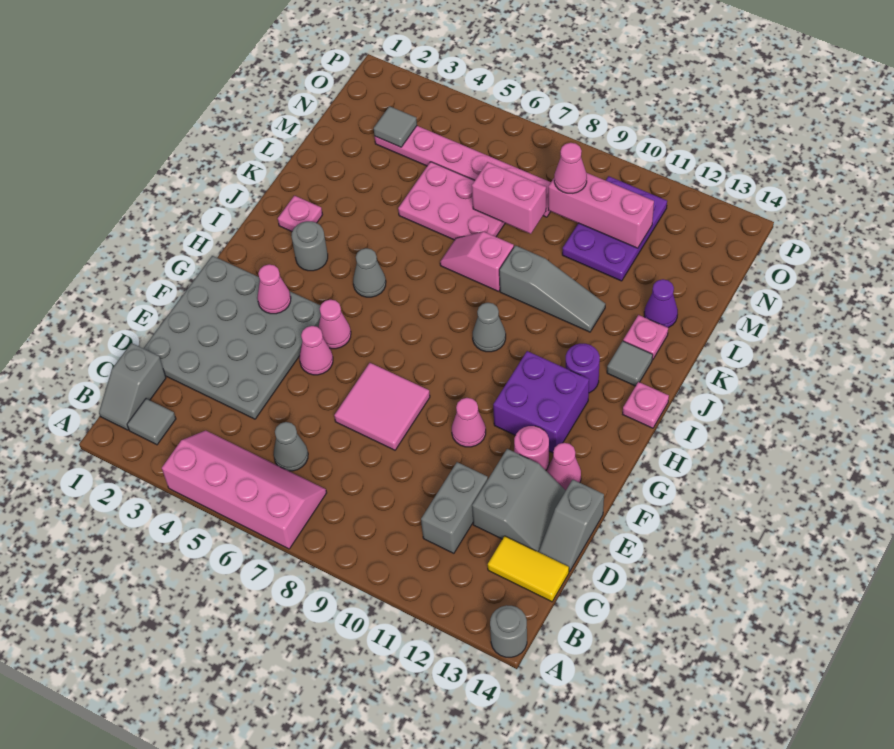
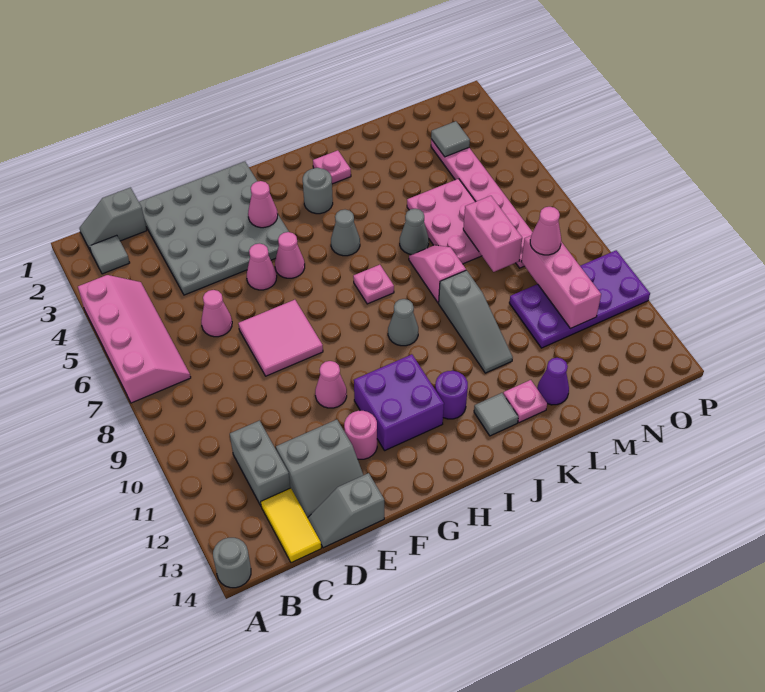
grey cone C6 level 1 -> grey cone K6 level 1
grey brick C11:D11 level 1 -> grey brick C11:C12 level 1
pink cone F13 level 1 -> pink cone D6 level 1
pink plate I14 level 1 -> pink plate I7 level 1
purple plate M10:O11 level 1 -> purple plate M10:P11 level 1

